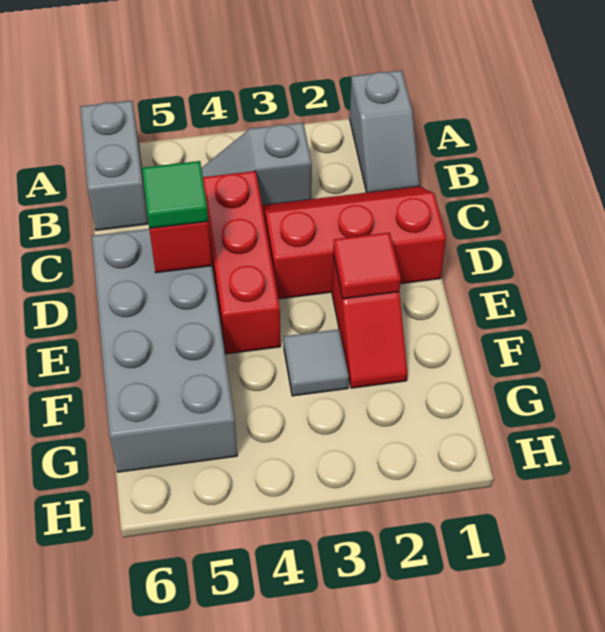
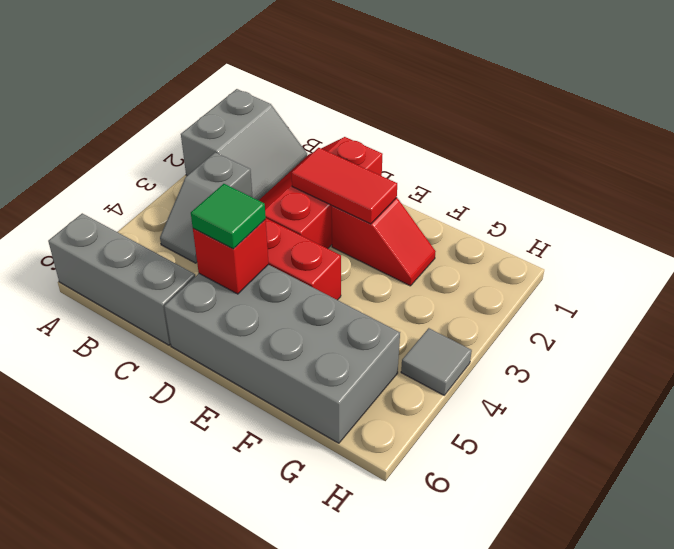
grey slope A1:B1 level 1 top A -> grey slope A1:B2 level 1 top A
grey brick A6:B6 level 1 -> grey brick A6:C6 level 1
red tile E2 level 2 -> red tile D2:E2 level 2
grey tile F3 level 1 -> grey tile H4 level 1

